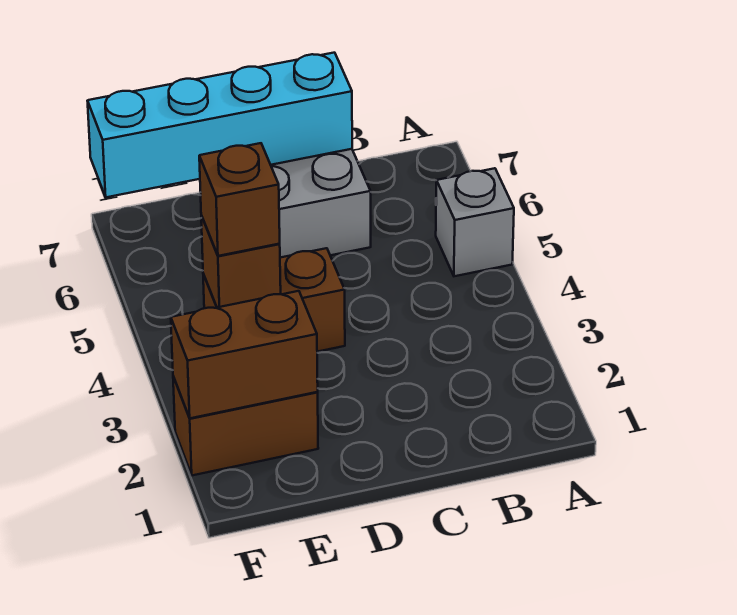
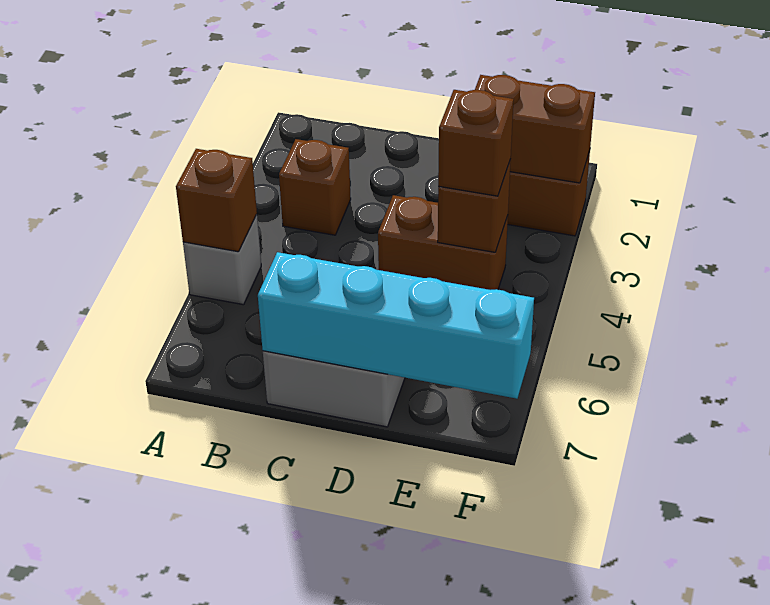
none -> brown brick A5 level 2
none -> brown brick B3 level 1

